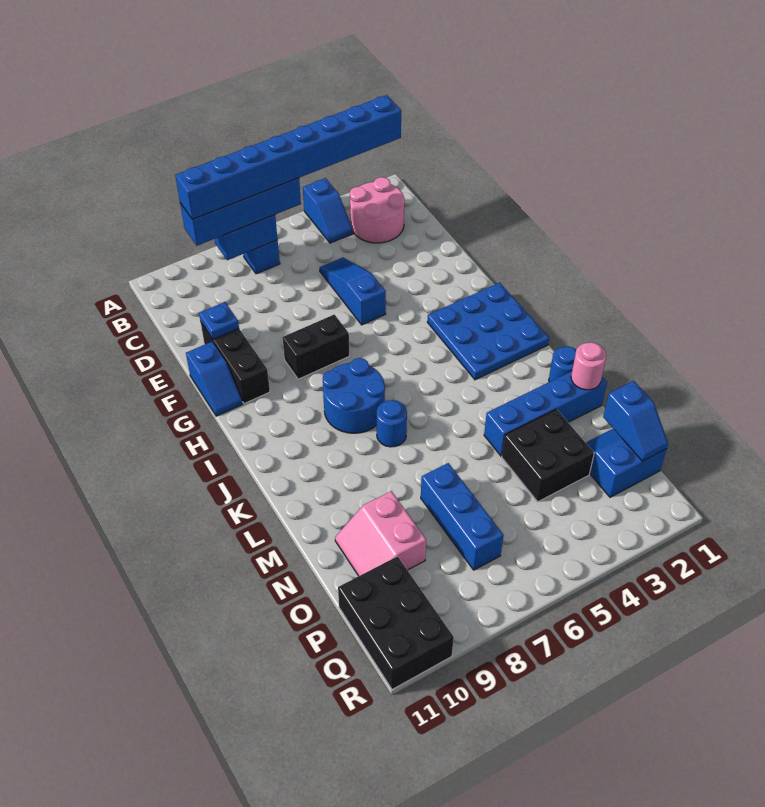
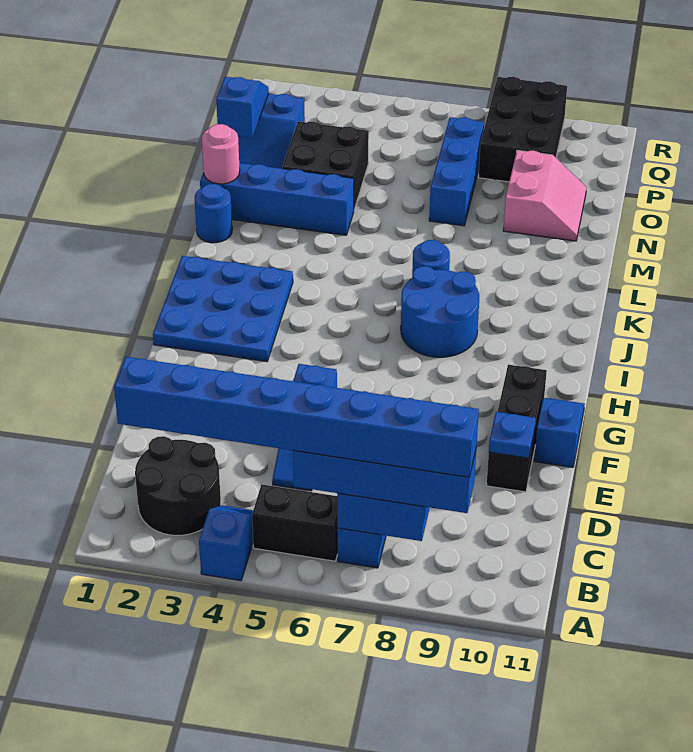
pink round brick B2:C3 level 1 -> black round brick B2:C3 level 1
black brick G7:G8 level 1 -> black brick B5:B6 level 1
black brick P10:R11 level 1 -> black brick P8:R9 level 1

